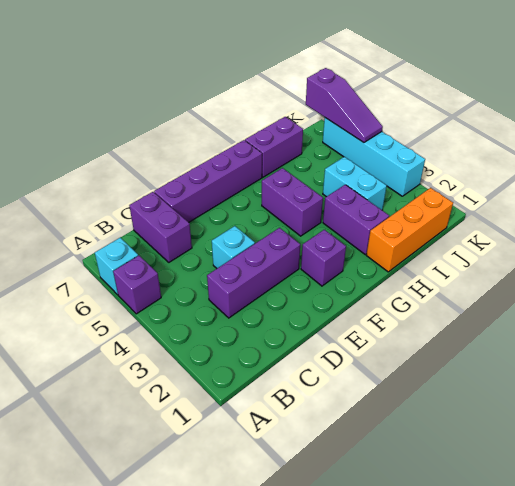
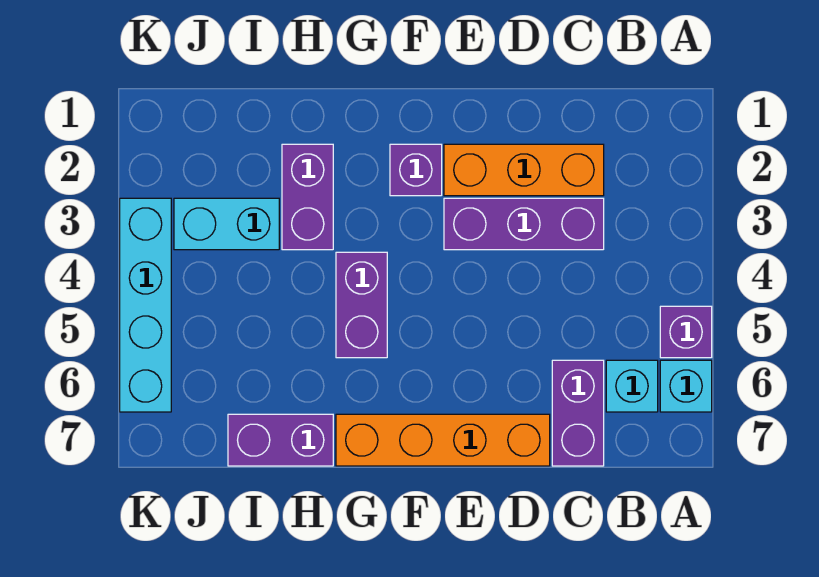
cyan brick D4 level 1 -> cyan brick B6 level 1
purple brick D7:G7 level 1 -> orange brick D7:G7 level 1
orange brick H1:J1 level 1 -> orange brick C2:E2 level 1
cyan brick I3:I4 level 1 -> cyan brick I3:J3 level 1
purple slope K5:K7 level 2 top 7 -> none

